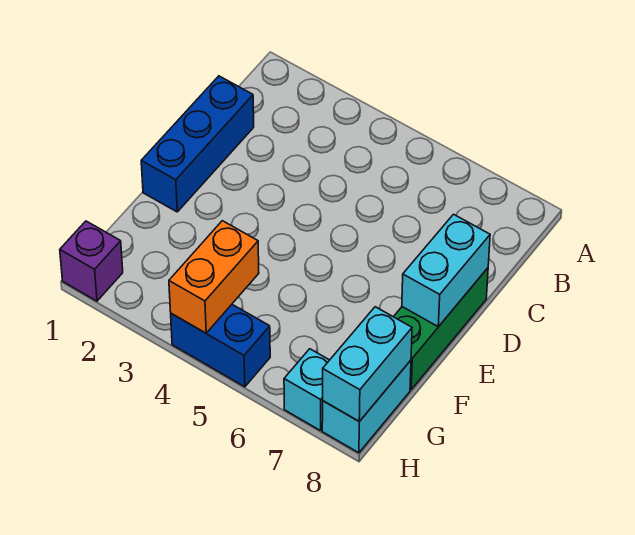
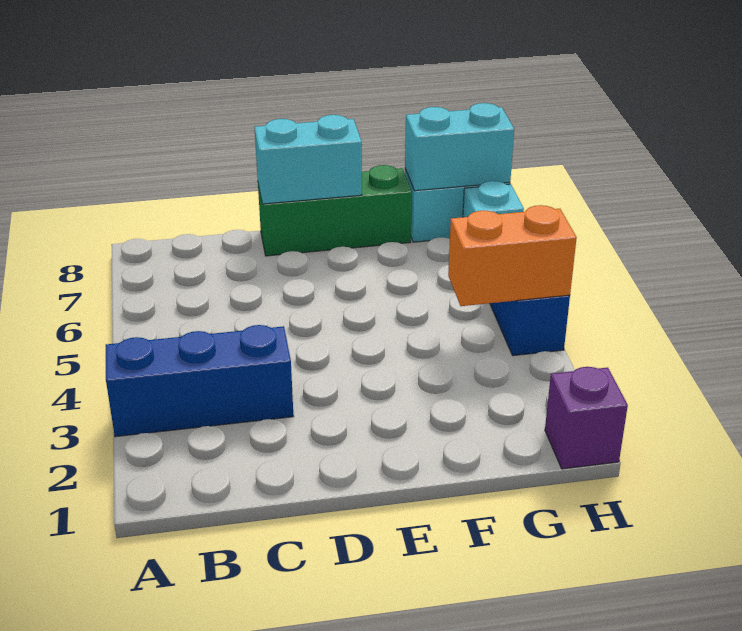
blue brick C1:E1 level 1 -> blue brick A3:C3 level 1

